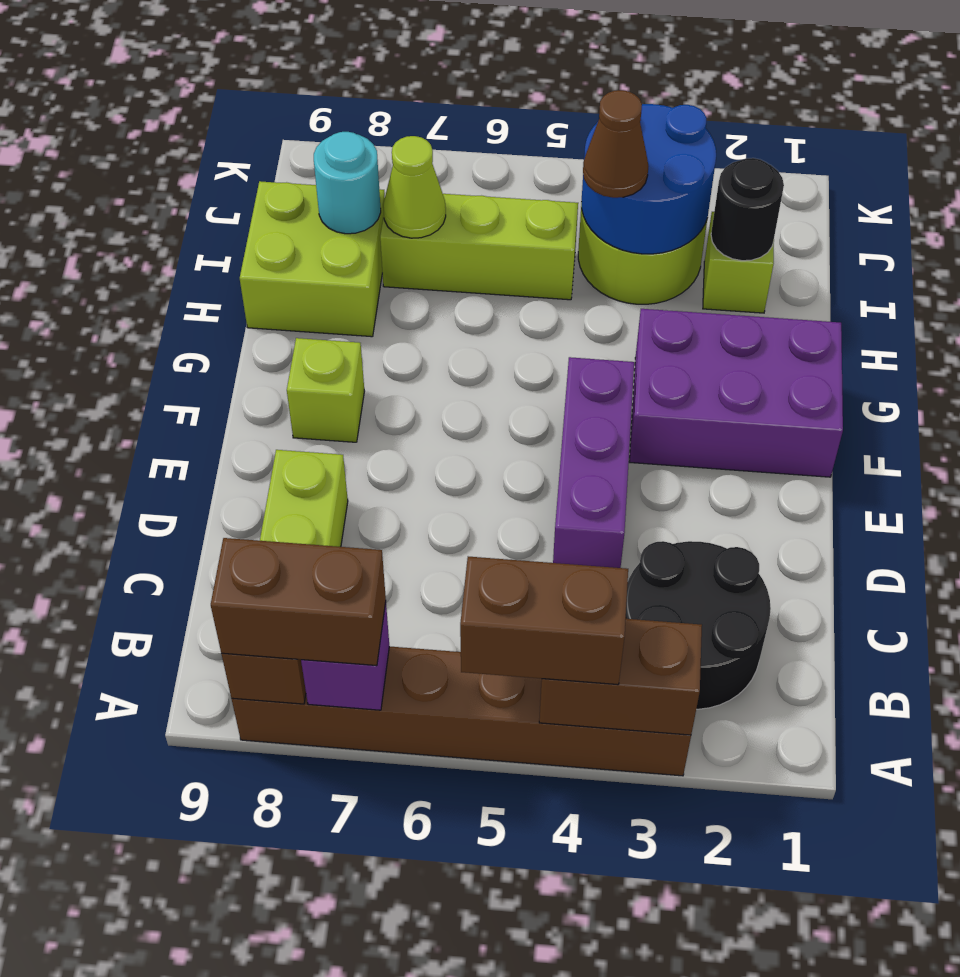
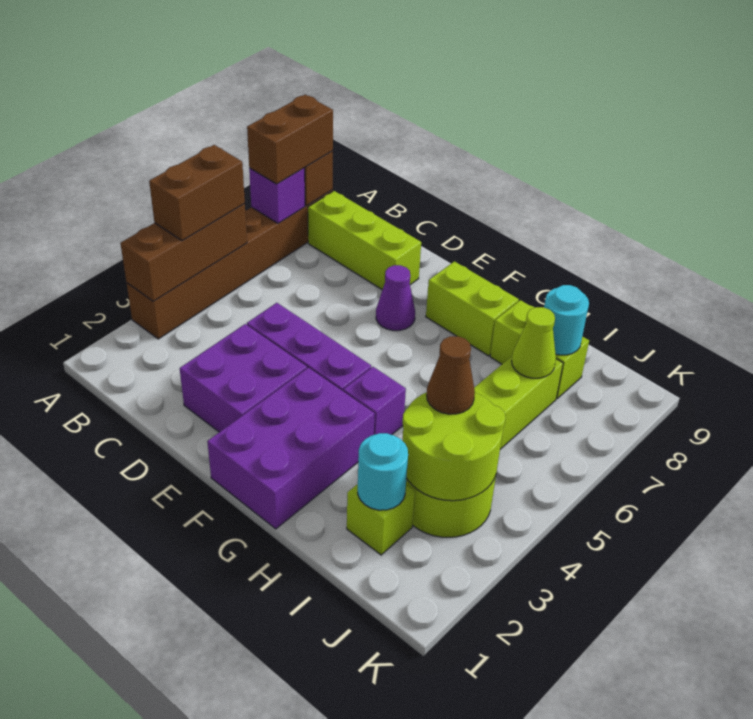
brown brick A3:A4 level 2 -> brown brick A3:A5 level 2
black round brick B2:C3 level 1 -> none
none -> purple brick D2:E3 level 1
none -> purple cone E7 level 1
lime brick F8 level 1 -> lime brick F8:G8 level 1
none -> purple brick G4 level 1
lime brick H8:I9 level 1 -> lime brick H8:I8 level 1
black round brick I2 level 2 -> cyan round brick I2 level 2
blue round brick I3:J4 level 2 -> lime round brick I3:J4 level 2

